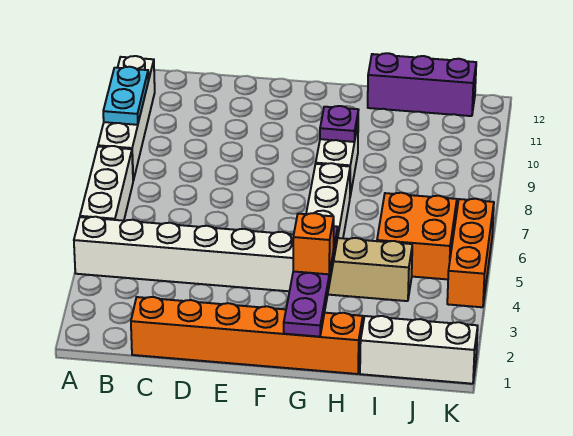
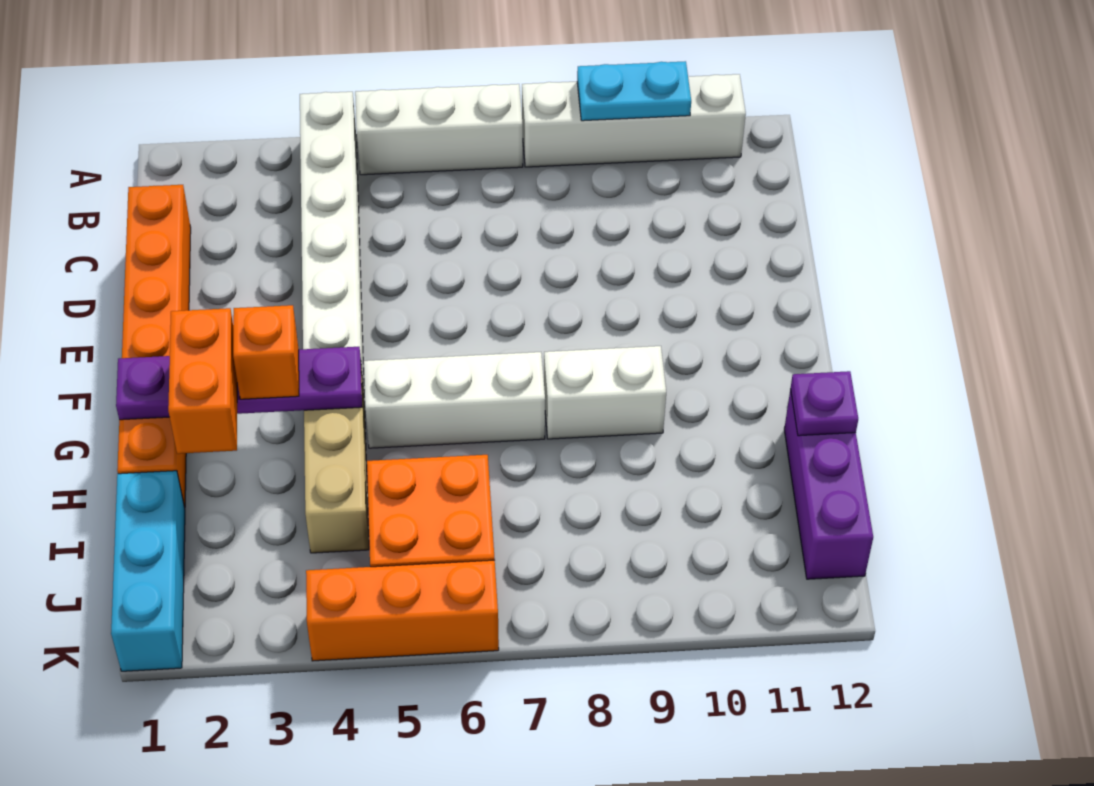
none -> orange brick G2:H2 level 3
purple plate G9 level 2 -> purple plate H12 level 2
white brick I1:K1 level 1 -> cyan brick I1:K1 level 1

